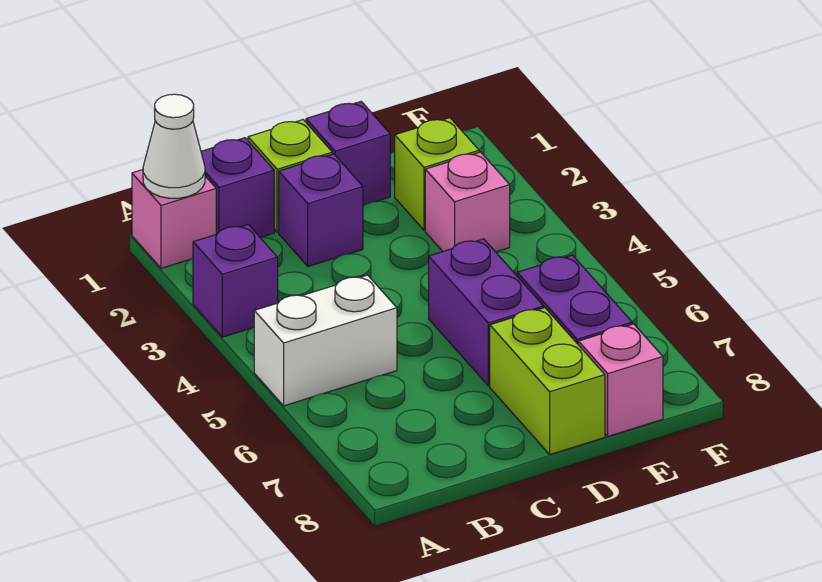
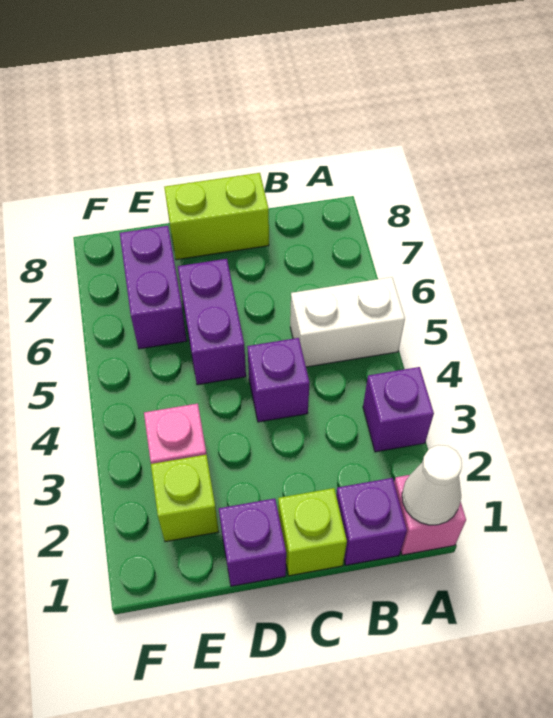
purple brick C2 level 1 -> purple brick C4 level 1
lime brick D7:D8 level 1 -> lime brick C8:D8 level 1
pink brick E8 level 1 -> none

